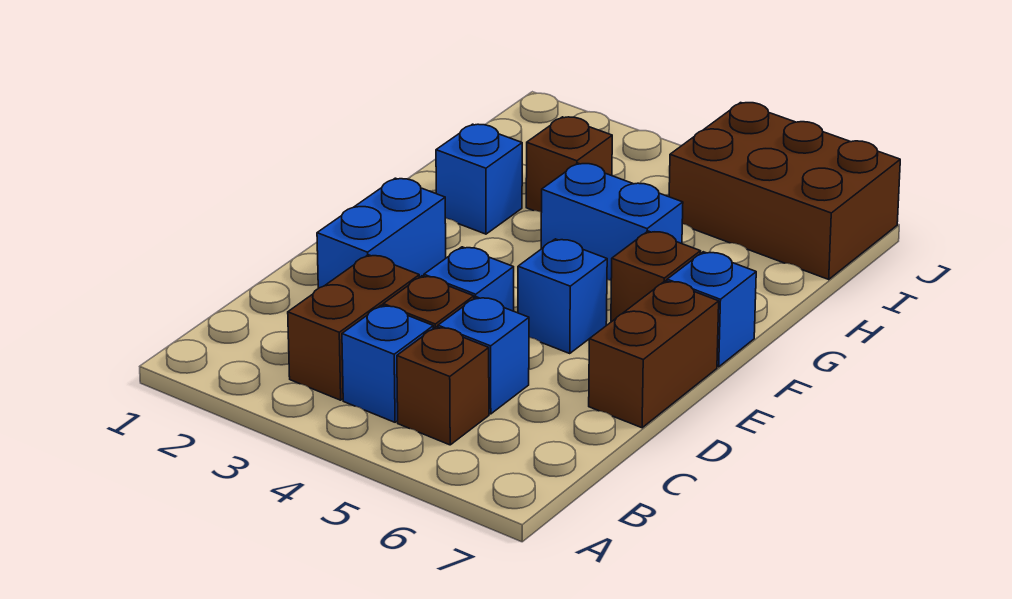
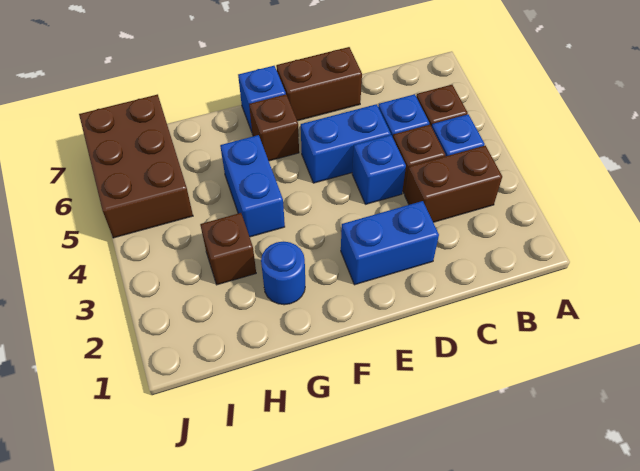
blue brick E5 level 1 -> blue brick D5:E5 level 1
blue brick G2 level 1 -> blue round brick G2 level 1

